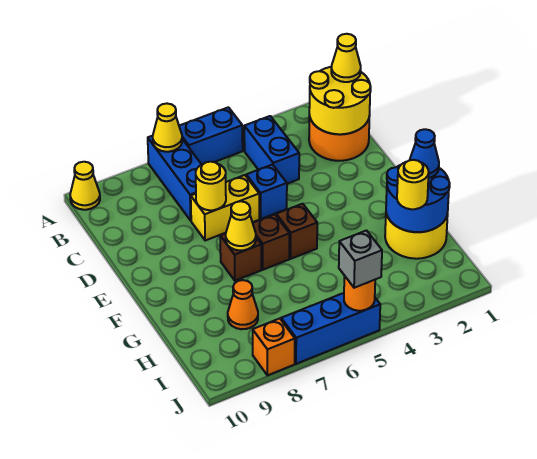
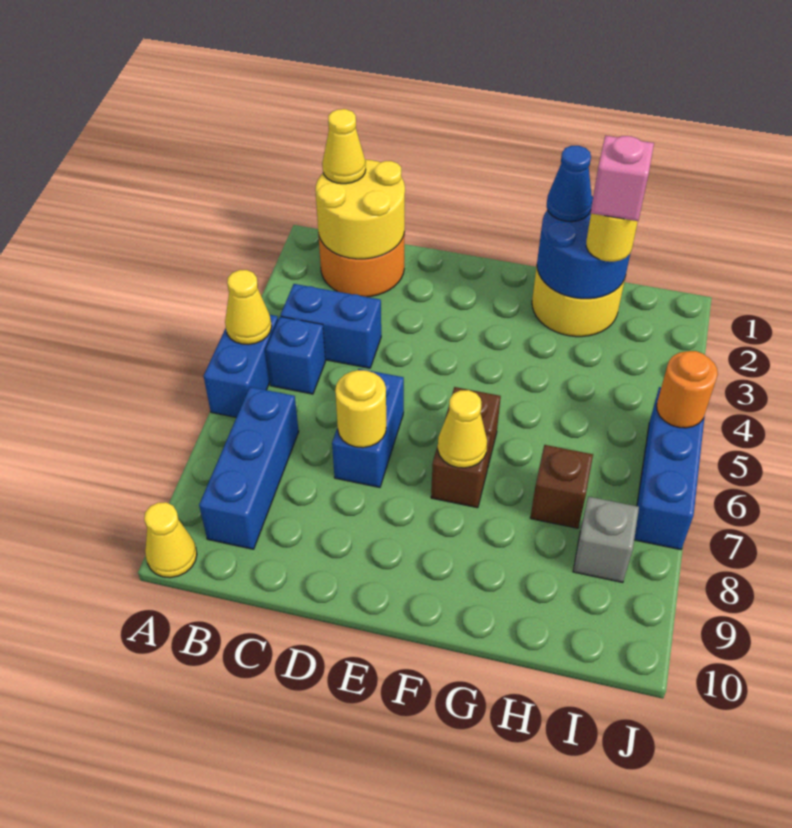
blue brick A7:C7 level 1 -> blue brick B7:B9 level 1
yellow cone A7 level 2 -> yellow cone A5 level 2
blue brick D5 level 1 -> blue brick B5 level 1
yellow brick D6:D7 level 1 -> blue brick D6:D7 level 1
brown brick F5 level 1 -> brown brick H7 level 1
none -> pink brick H2 level 4
orange cone H8 level 1 -> none
grey brick J5 level 3 -> grey brick I8 level 1
orange brick J8 level 1 -> none

